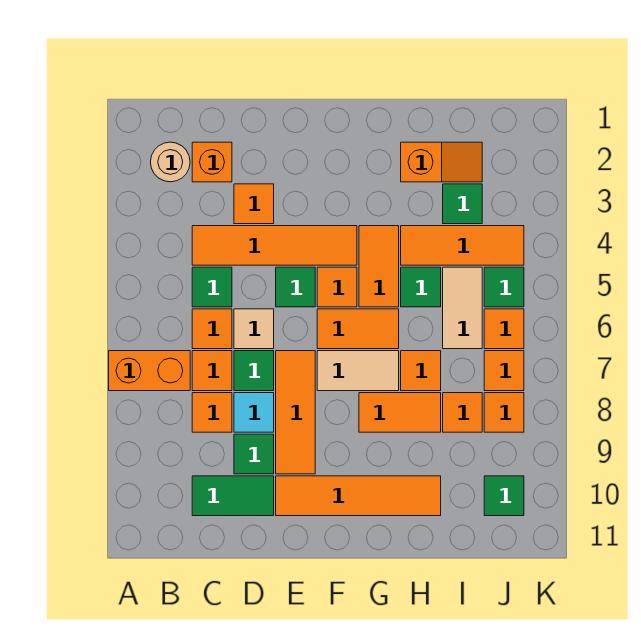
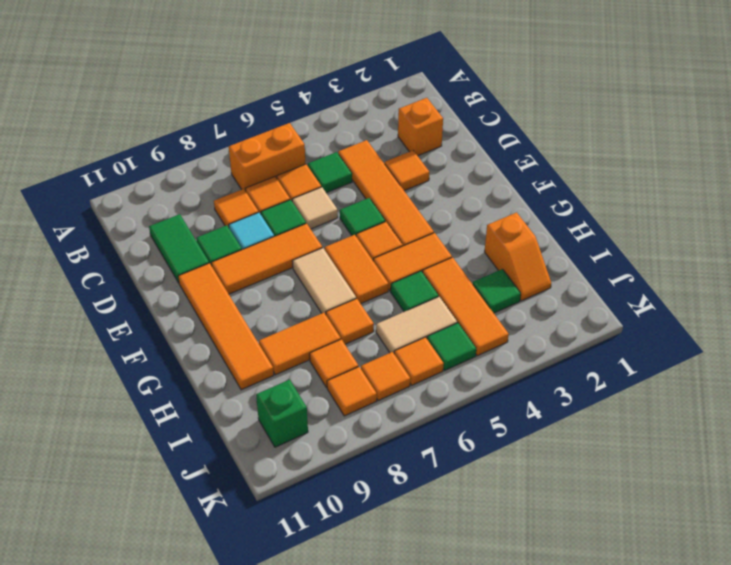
orange brick A7:B7 level 1 -> orange brick B6:B7 level 1
tan round brick B2 level 1 -> none
orange tile G8:H8 level 1 -> orange tile H8:H9 level 1
green tile J10 level 1 -> green brick J10 level 1

